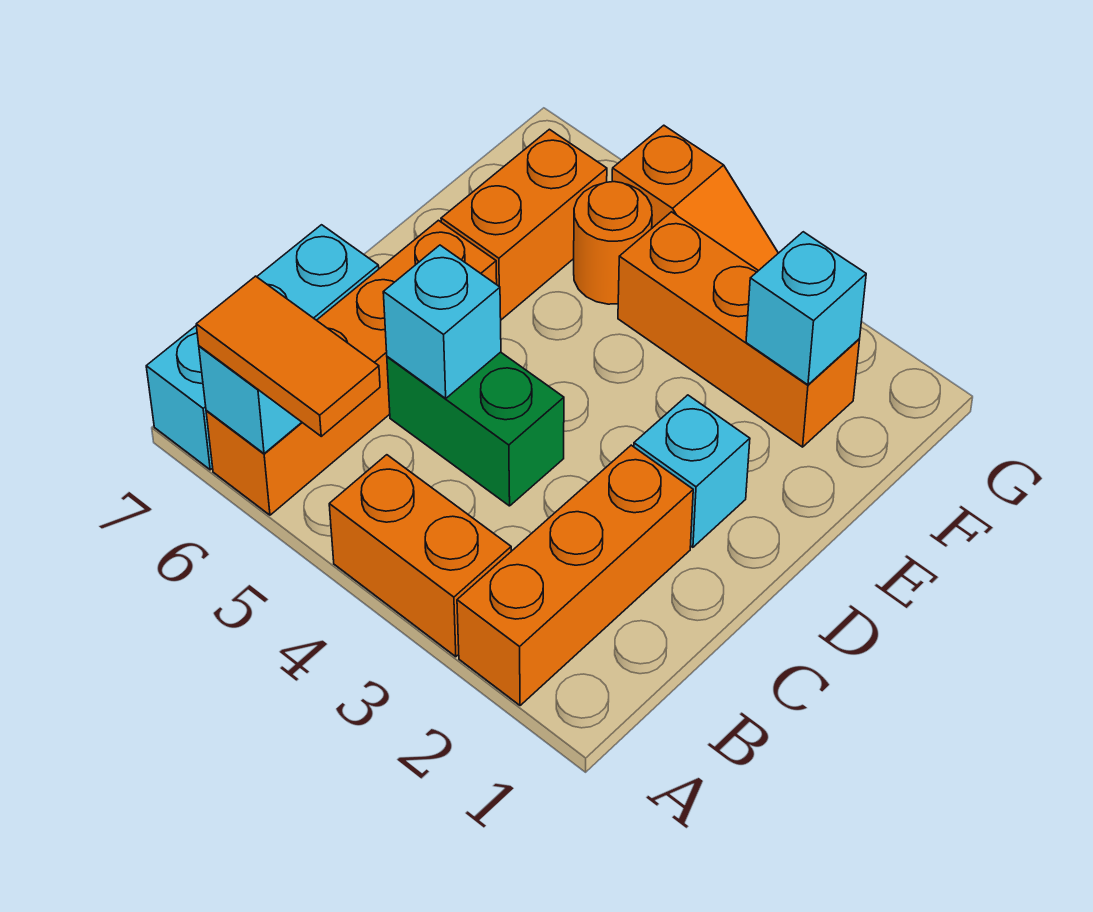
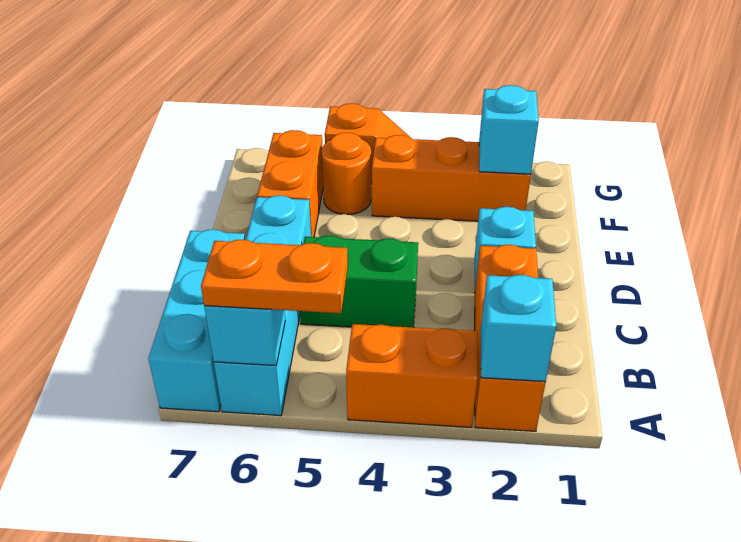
orange tile A5:A6 level 3 -> orange plate A5:A6 level 3
orange brick A6:D6 level 1 -> cyan brick A6:D6 level 1
cyan brick C5 level 2 -> cyan brick A2 level 2

